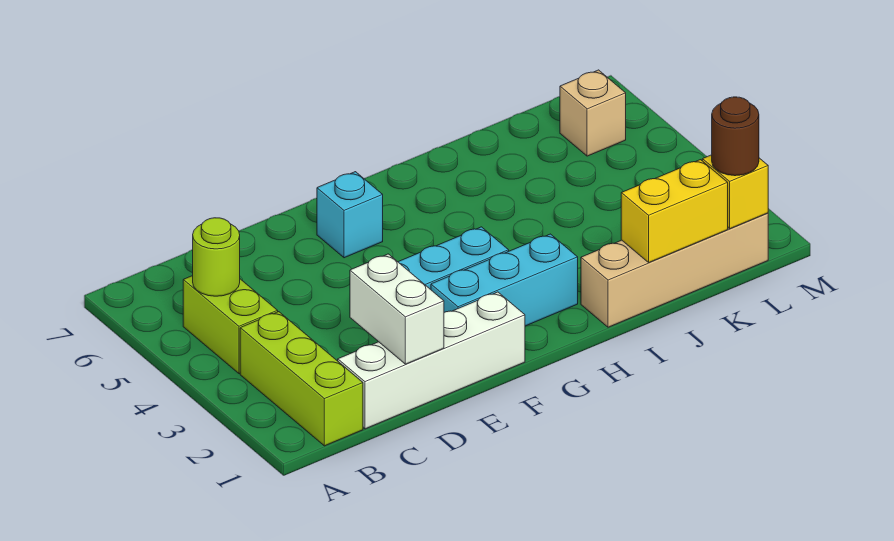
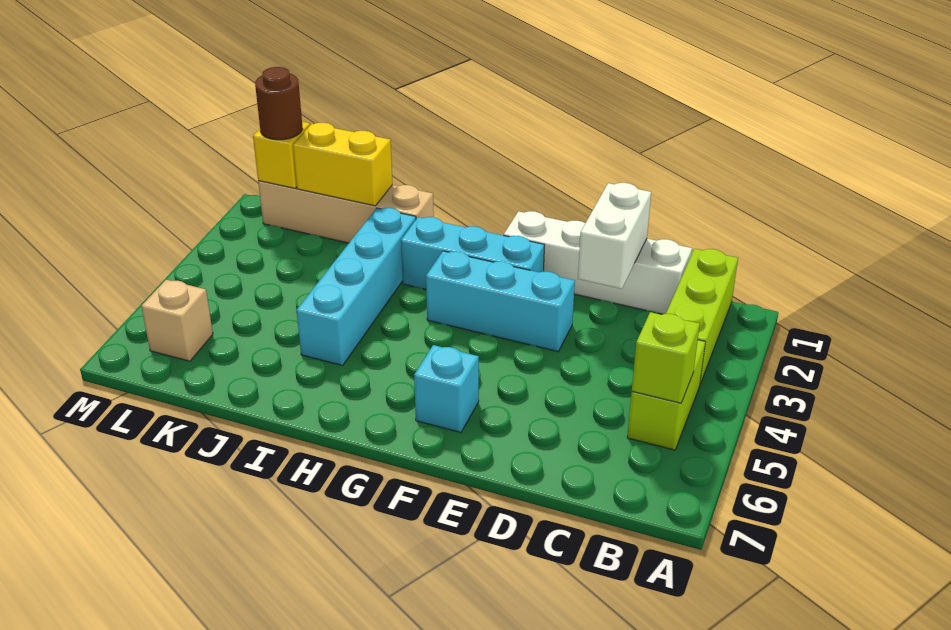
lime round brick B5 level 2 -> lime brick B5 level 2
none -> cyan brick I2:I5 level 1

